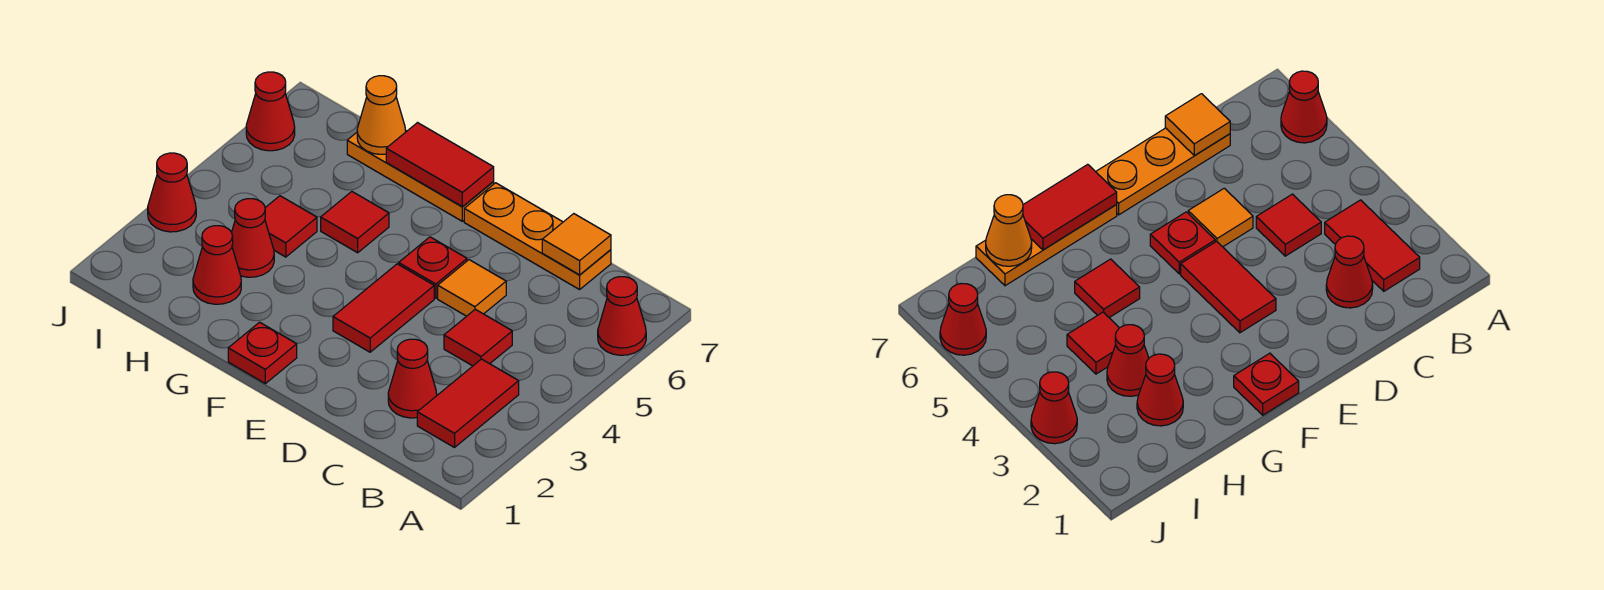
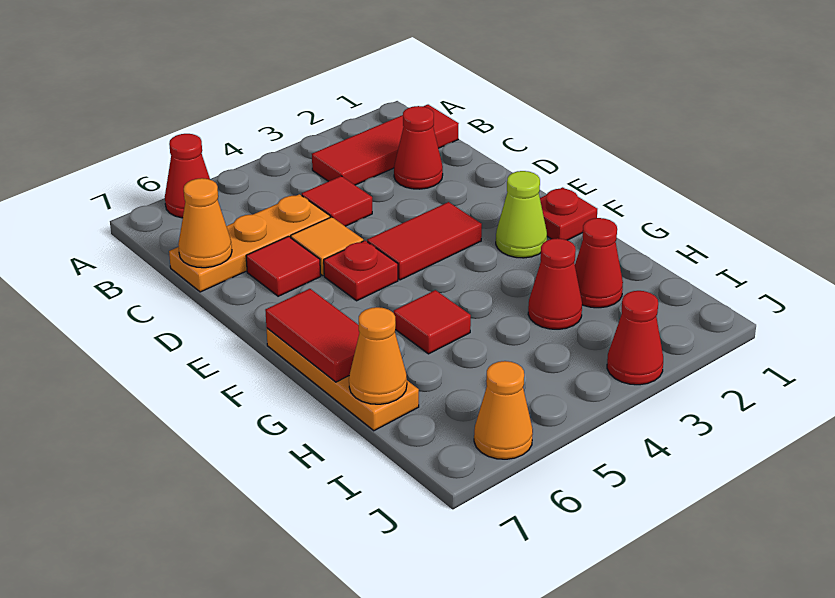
red tile B2:B3 level 1 -> red tile B1:B3 level 1
orange plate C7:E7 level 1 -> orange plate C5:C7 level 1
orange tile C7 level 2 -> orange cone C7 level 2
none -> lime cone F2 level 1
red tile H4 level 1 -> red tile D6 level 1
red cone J6 level 1 -> orange cone J6 level 1

